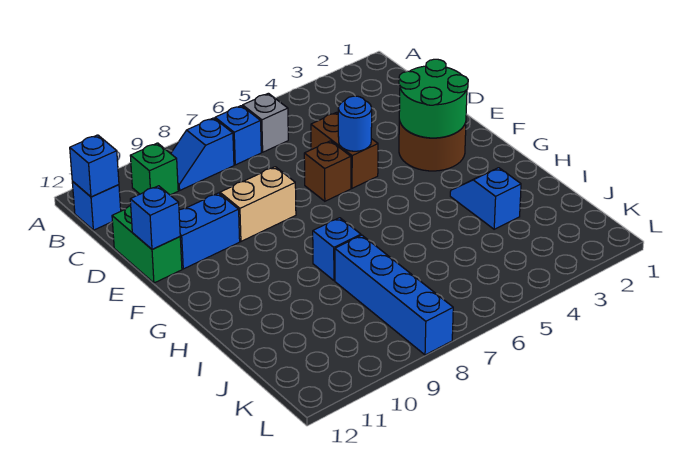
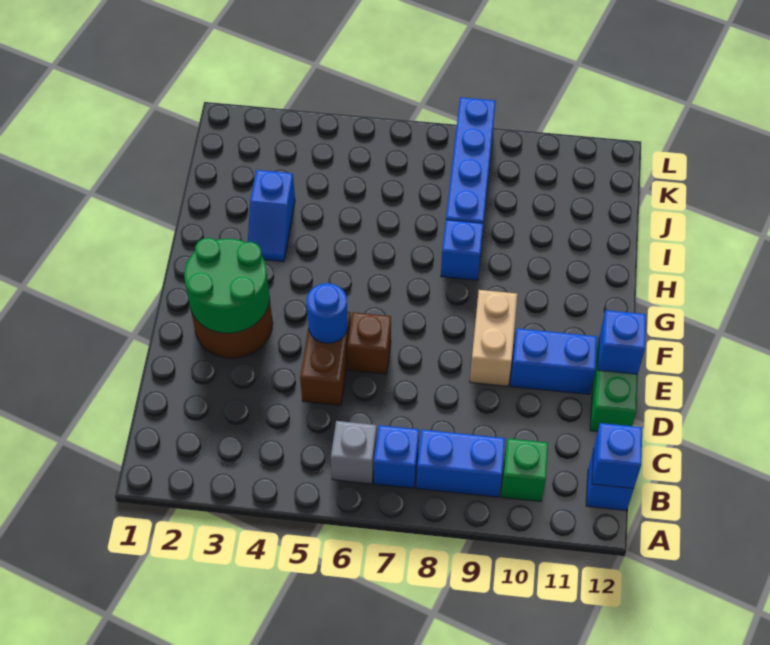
blue slope B8:B9 level 1 top 8 -> blue brick B8:B9 level 1
tan brick E8:E9 level 1 -> tan brick E9:F9 level 1

